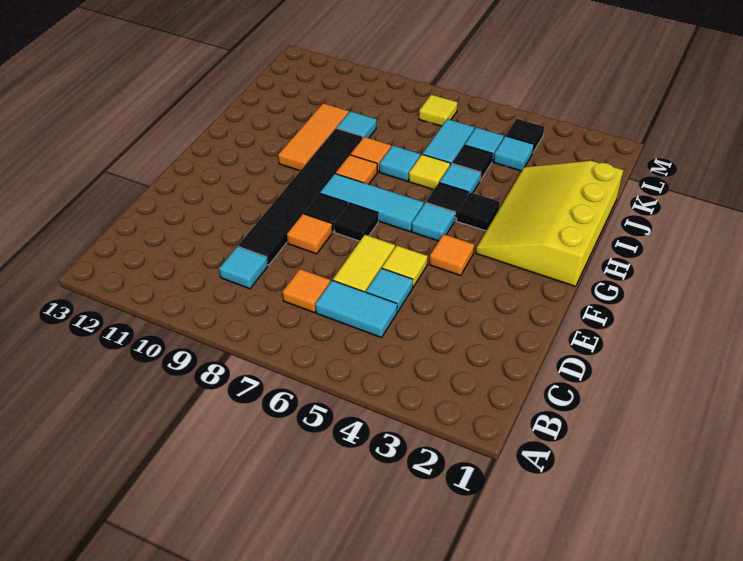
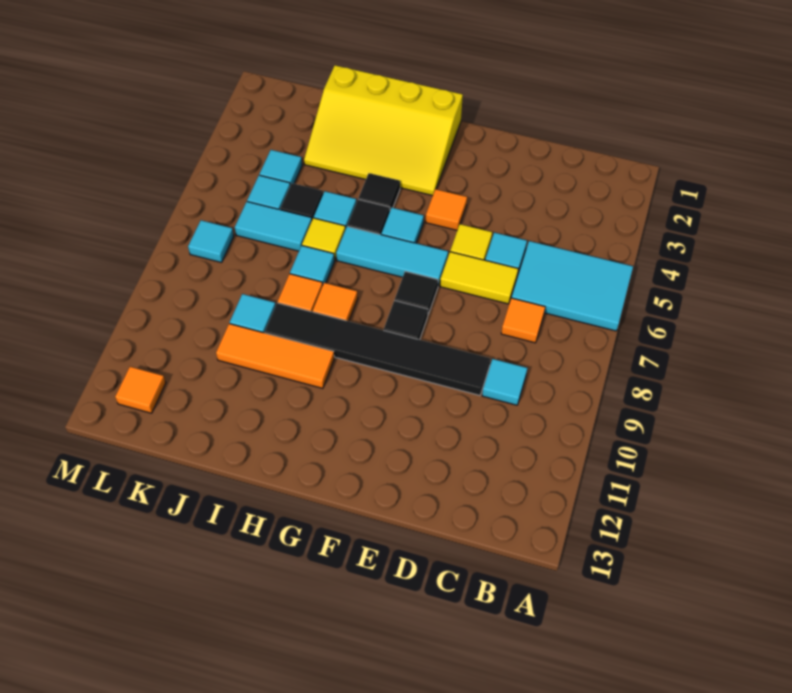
cyan tile C5:C6 level 1 -> cyan tile A5:C6 level 1
orange tile E8 level 1 -> orange tile L12 level 1
cyan tile G6:G8 level 1 -> cyan tile F6:H6 level 1
black tile L4 level 1 -> none
yellow tile L7 level 1 -> cyan tile L7 level 1

